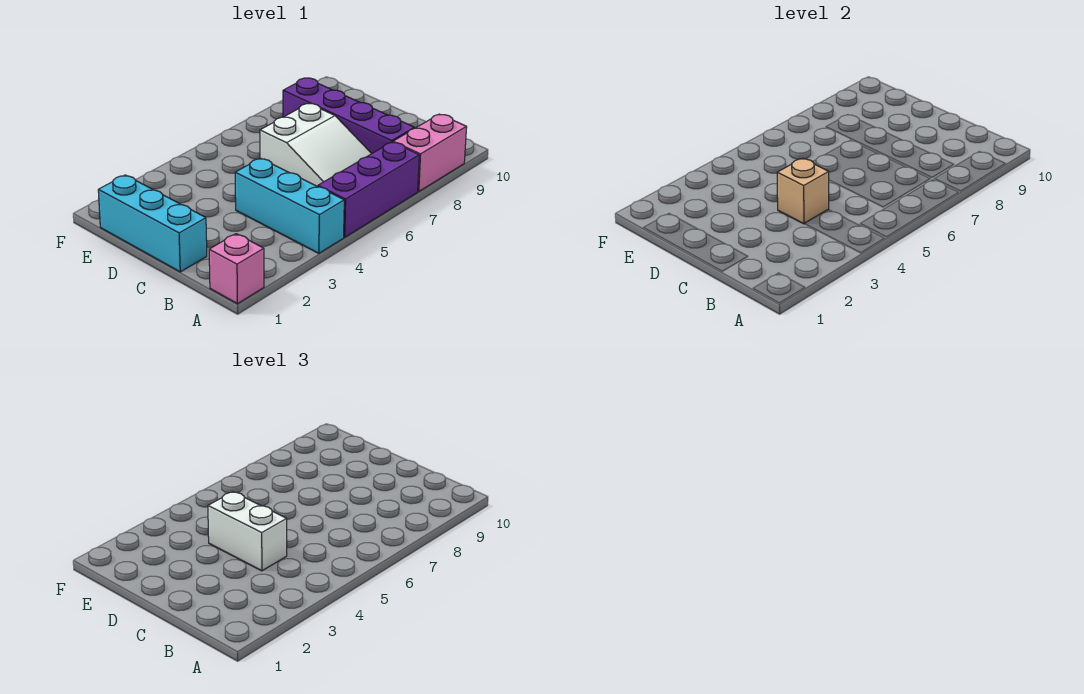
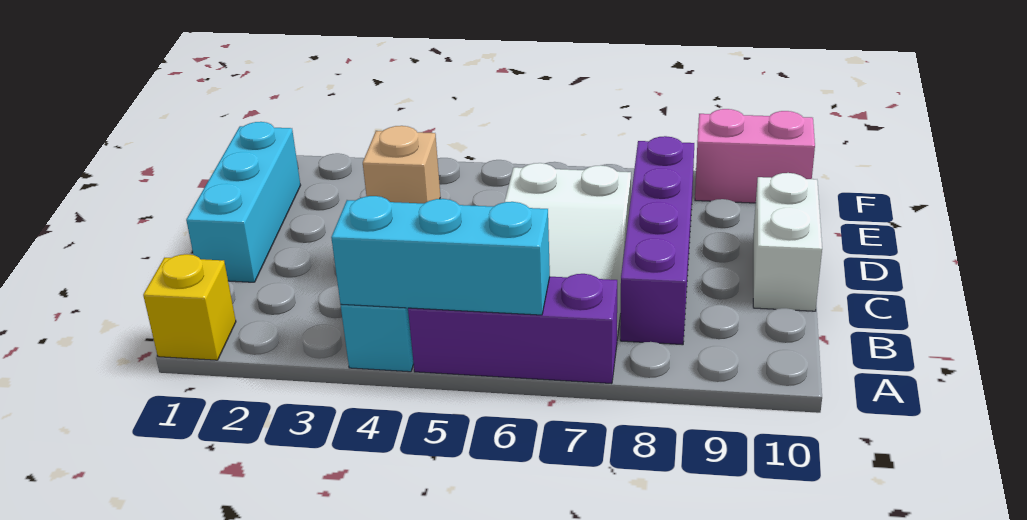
pink brick A1 level 1 -> yellow brick A1 level 1
none -> cyan brick A4:A6 level 2
pink brick A8:A9 level 1 -> pink brick F9:F10 level 1
white brick C4:D4 level 3 -> white brick C10:D10 level 1

